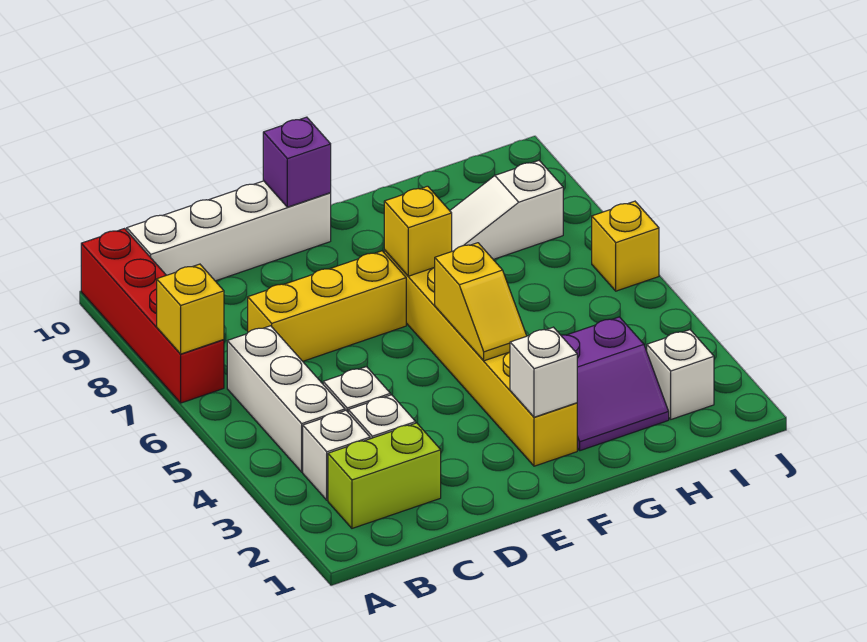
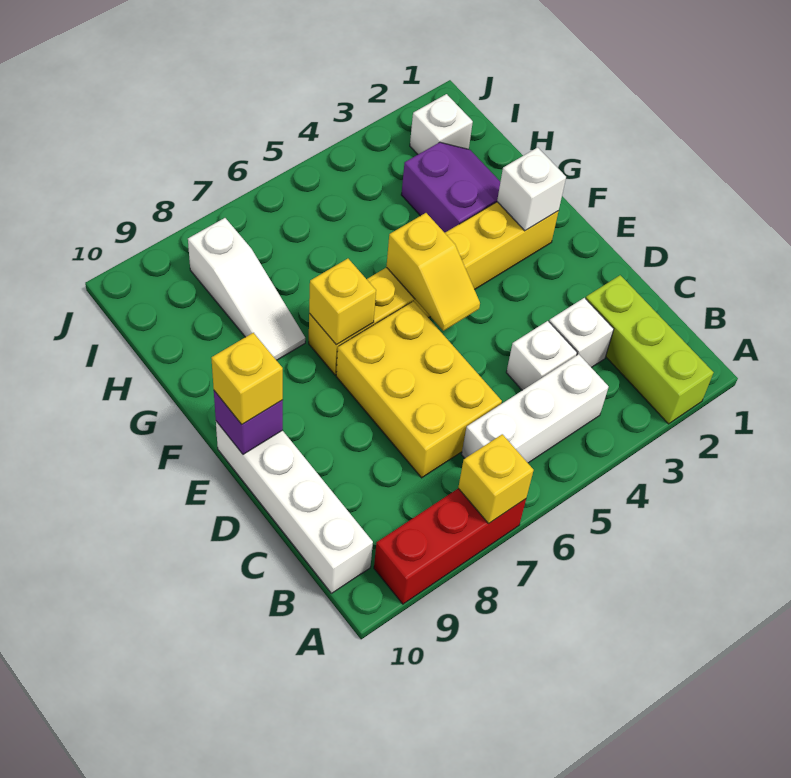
red brick A7:A10 level 1 -> red brick A7:A9 level 1
lime brick B2:C2 level 1 -> lime brick A2:C2 level 1
white brick B3 level 1 -> none
yellow brick C7:E7 level 1 -> yellow brick C6:E7 level 1
yellow slope F4:F5 level 2 top 5 -> yellow slope E5:F5 level 2 top F
yellow brick J6 level 1 -> yellow brick E10 level 3

